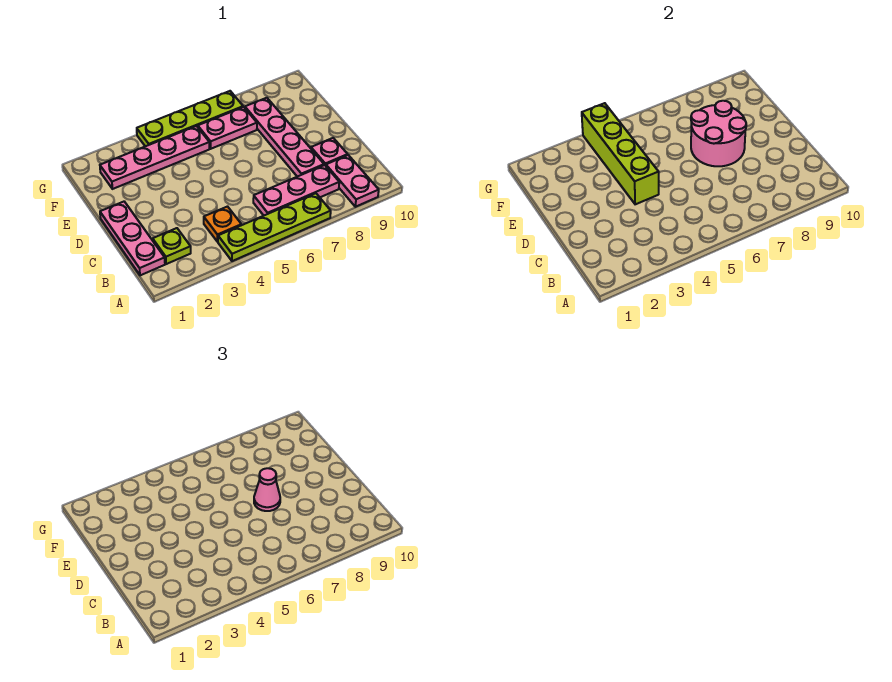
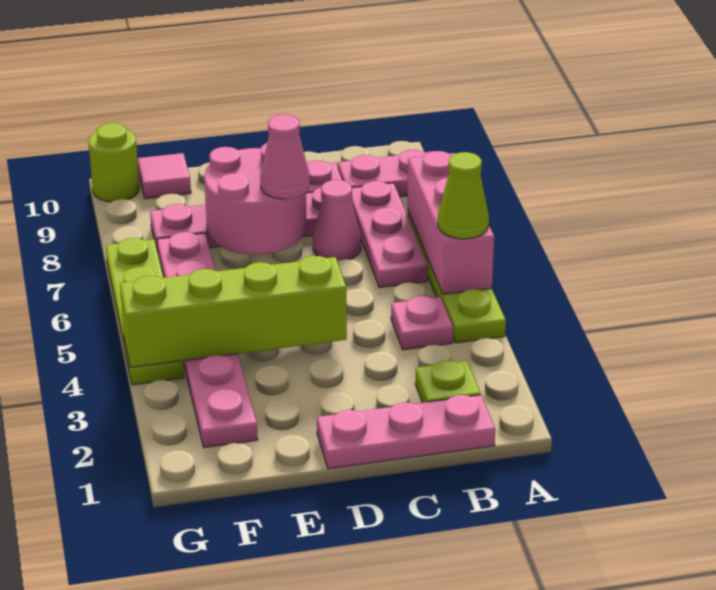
none -> pink brick A5:A7 level 2
none -> lime cone A5 level 3
orange plate B4 level 1 -> pink plate B4 level 1
none -> pink cone C7 level 1
none -> pink tile F10 level 1
none -> lime round brick G10 level 1

